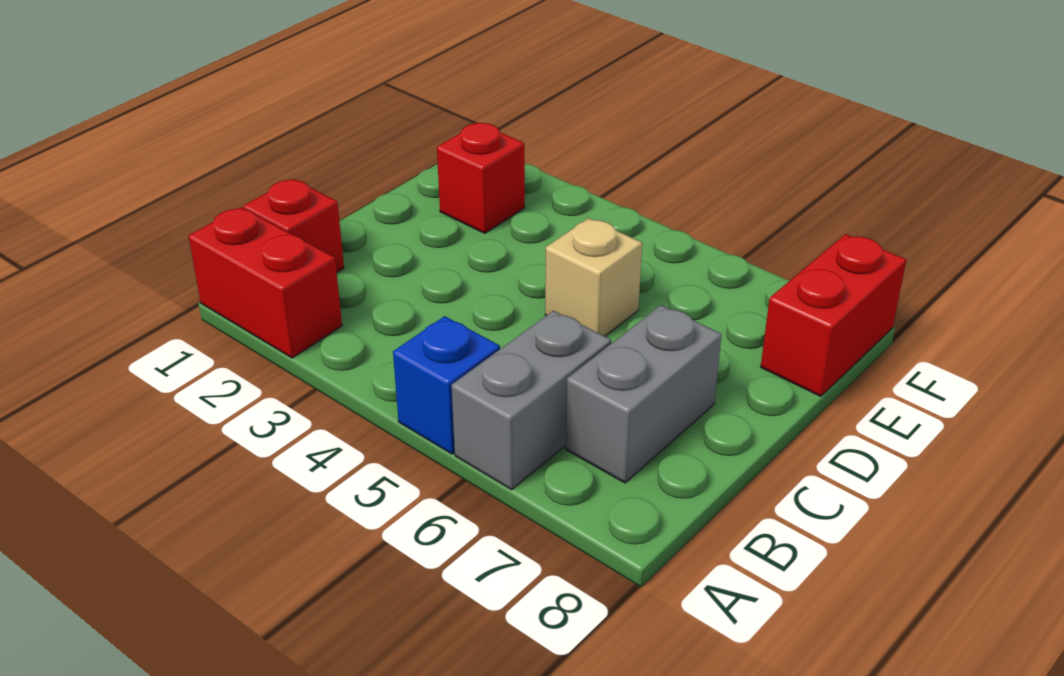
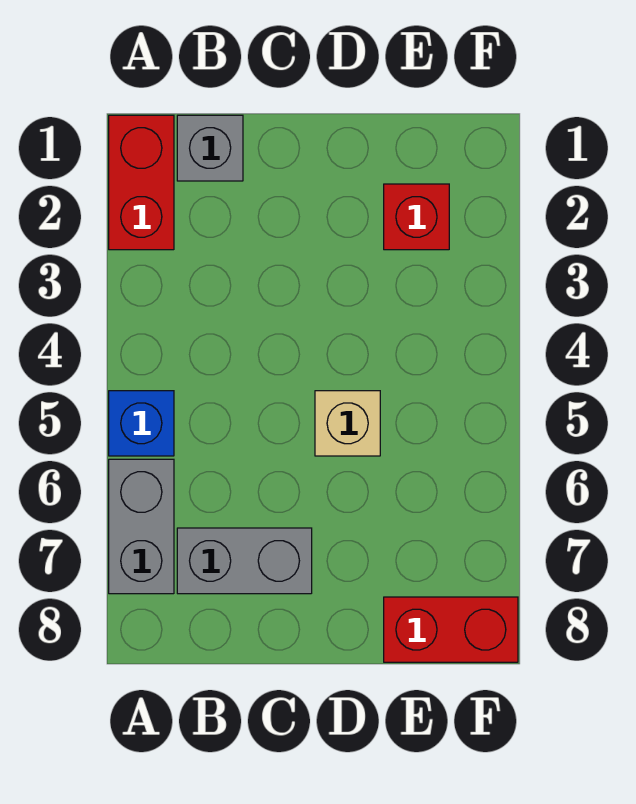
grey brick A6:B6 level 1 -> grey brick A6:A7 level 1
red brick B1 level 1 -> grey brick B1 level 1

